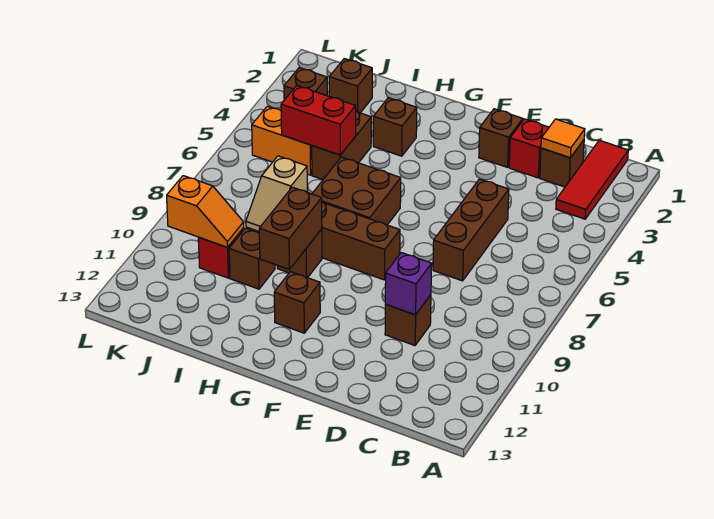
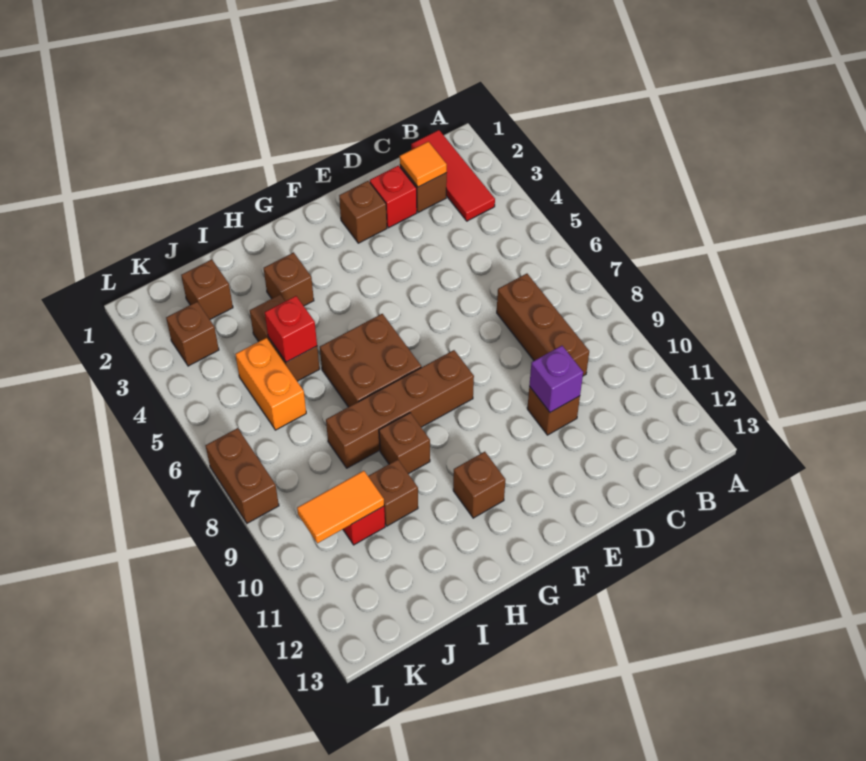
brown brick D5:D7 level 1 -> brown brick C7:C9 level 1
brown brick H9:H10 level 2 -> brown brick L7:L8 level 1
red brick I5:J5 level 2 -> red brick I5 level 2
tan slope I8:I9 level 2 top 8 -> none
orange brick J5:K5 level 1 -> orange brick J5:J6 level 1
orange slope J10:K10 level 2 top K -> orange tile J10:K10 level 2

